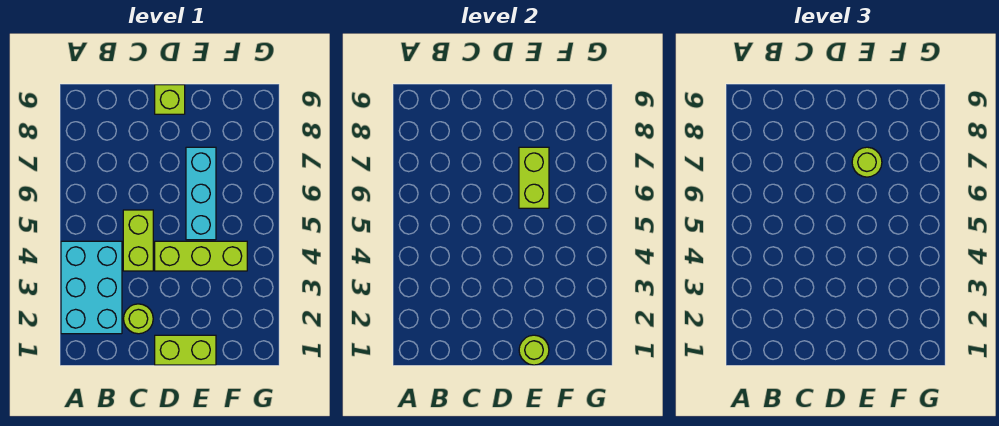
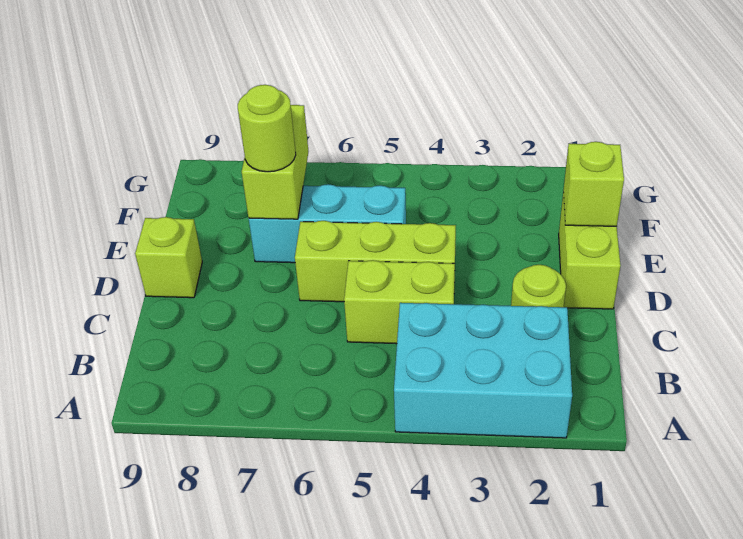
lime brick D4:F4 level 1 -> lime brick D4:D6 level 1
lime round brick E1 level 2 -> lime brick E1 level 2
lime brick E6:E7 level 2 -> lime brick E7:F7 level 2

